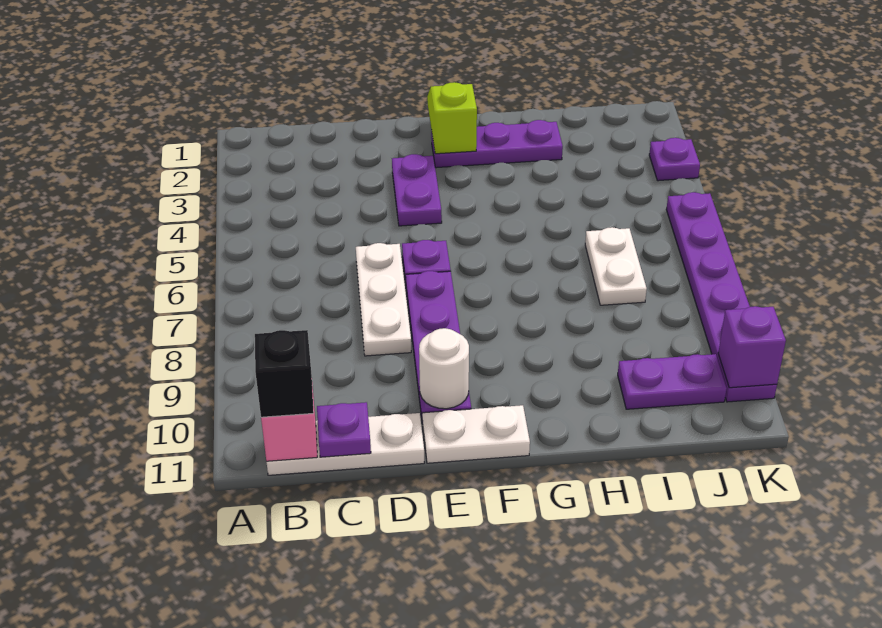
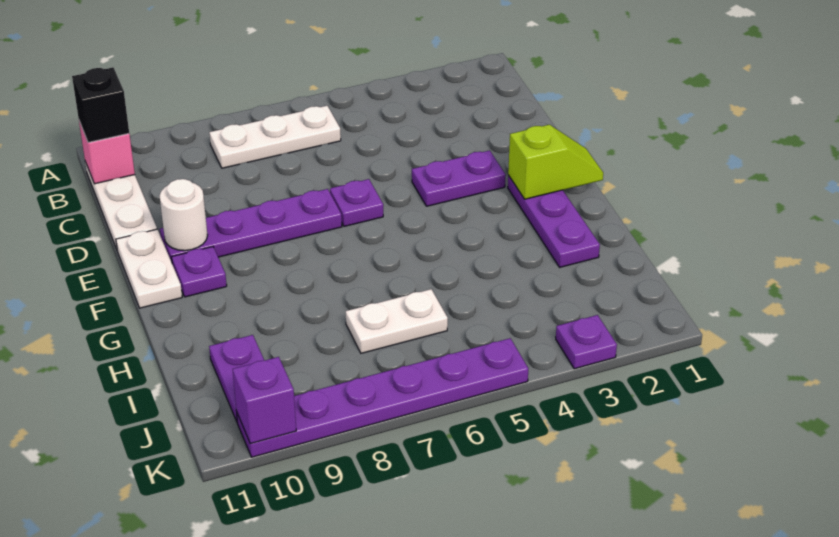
purple plate C11 level 2 -> purple plate F10 level 1
white plate D6:D8 level 1 -> white plate B6:B8 level 1

